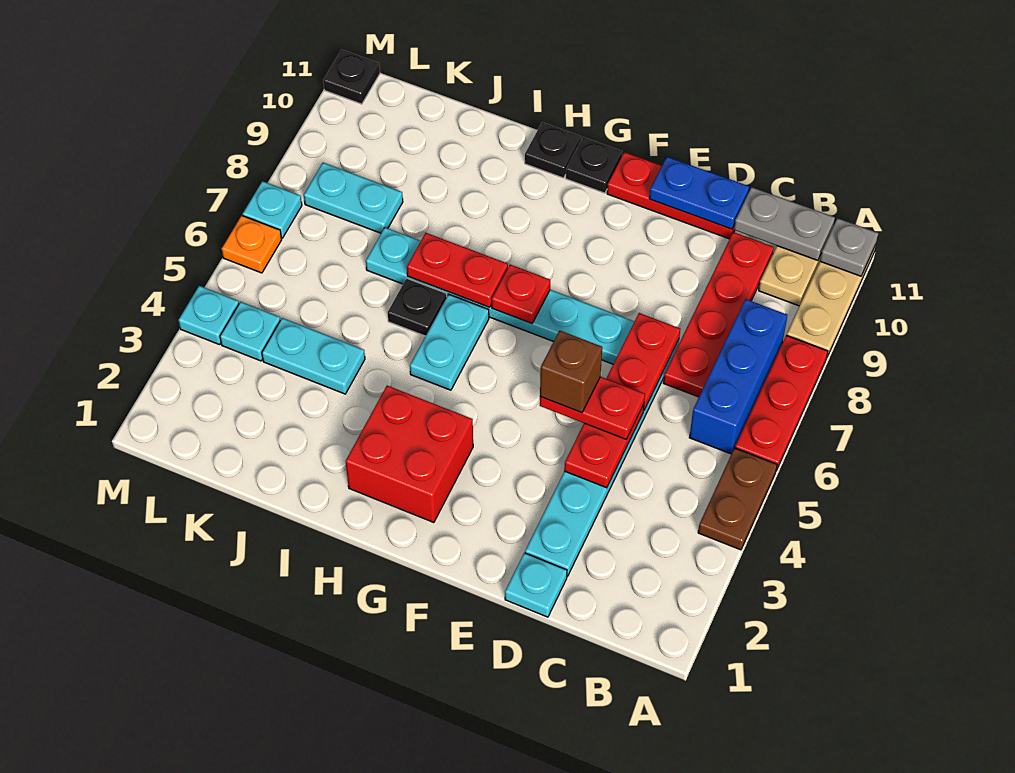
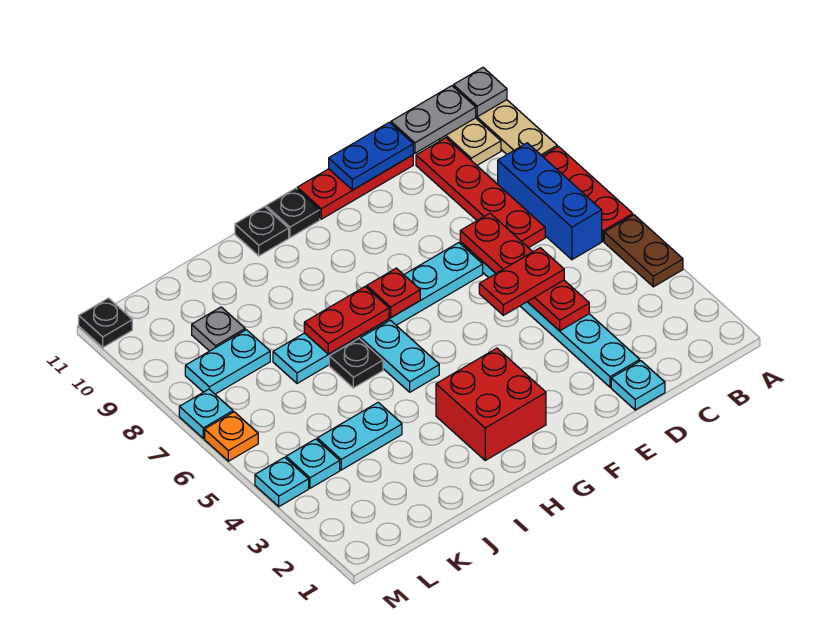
brown brick E5 level 4 -> none
none -> grey plate K9 level 1

